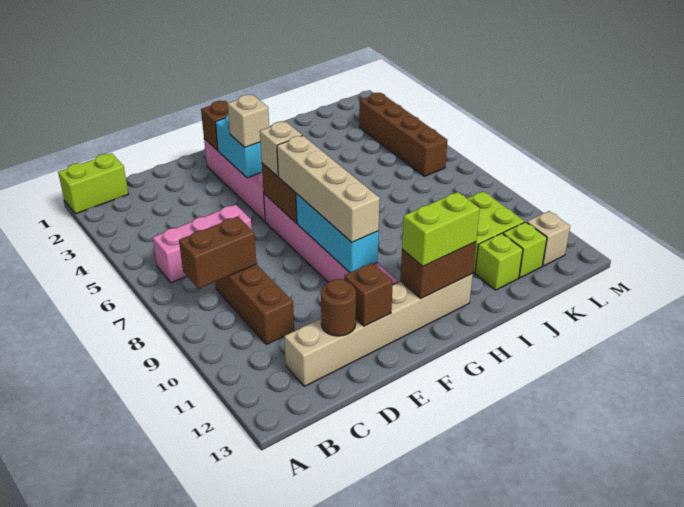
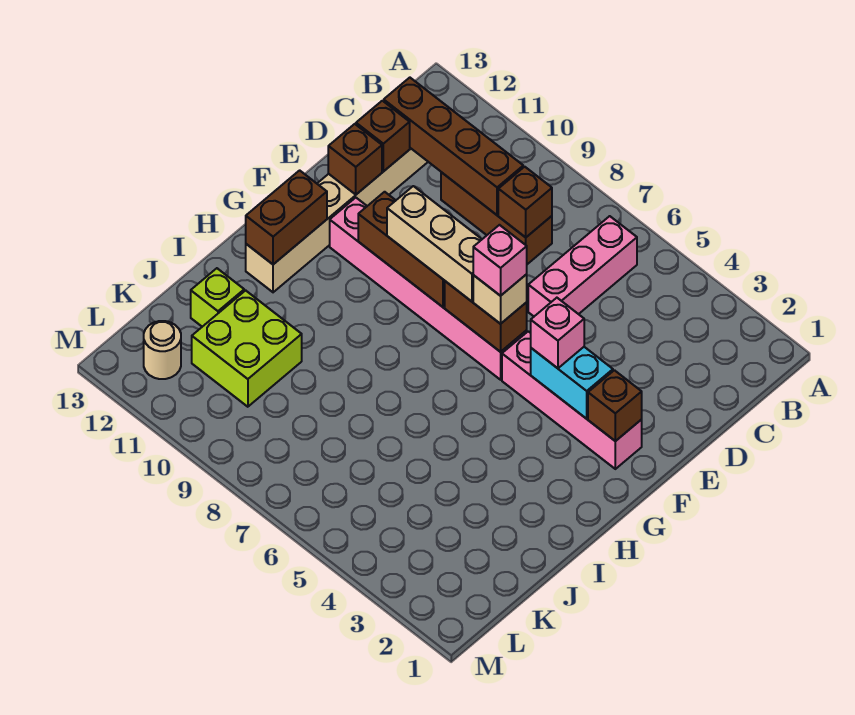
lime brick A1:B1 level 1 -> none
brown brick B8:C8 level 2 -> brown brick C8 level 2
brown round brick D12 level 2 -> brown brick D12 level 2
tan brick F4 level 3 -> pink brick F4 level 3
none -> pink brick F6 level 4
tan brick F7:F10 level 3 -> tan brick F7:F9 level 3
cyan brick F8:F10 level 2 -> brown brick F8:F10 level 2
lime brick G12:H12 level 3 -> none
lime brick K12 level 1 -> none
brown brick L3:L6 level 1 -> brown brick C9:C12 level 2
tan brick L12 level 1 -> tan round brick L12 level 1

